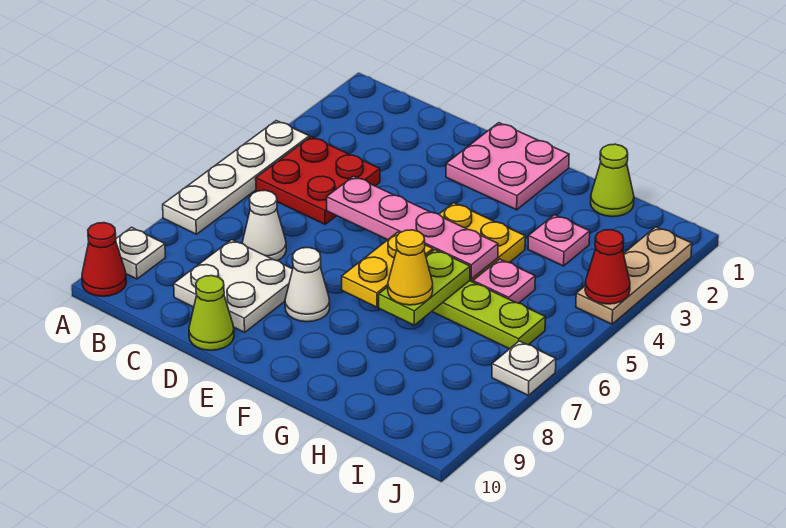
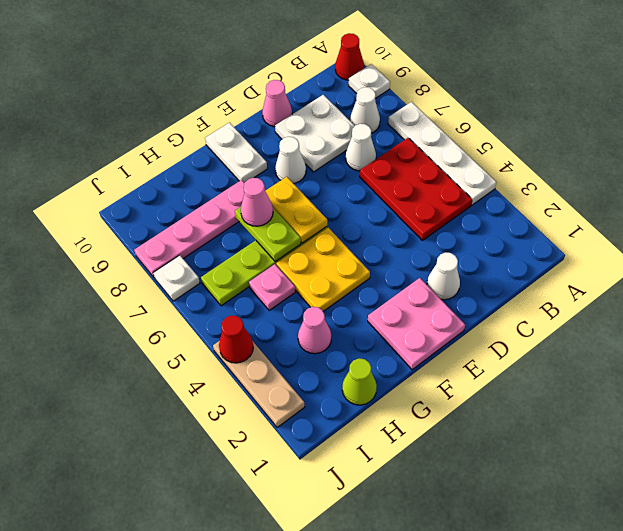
red plate B4:C5 level 1 -> red plate B4:C6 level 1
none -> white cone B8 level 1
none -> white cone D2 level 1
pink plate D5:G5 level 2 -> pink plate G8:J8 level 1
lime cone D10 level 1 -> pink cone D10 level 1
none -> white plate F9:F10 level 1
yellow cone G7 level 3 -> pink cone G7 level 3
pink plate H3 level 1 -> pink cone H3 level 1

